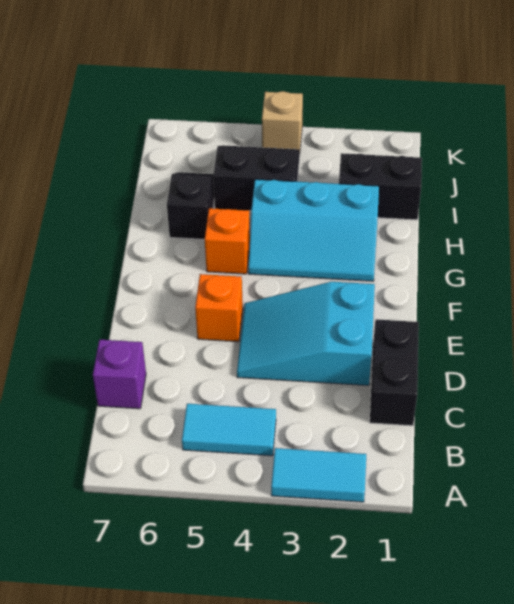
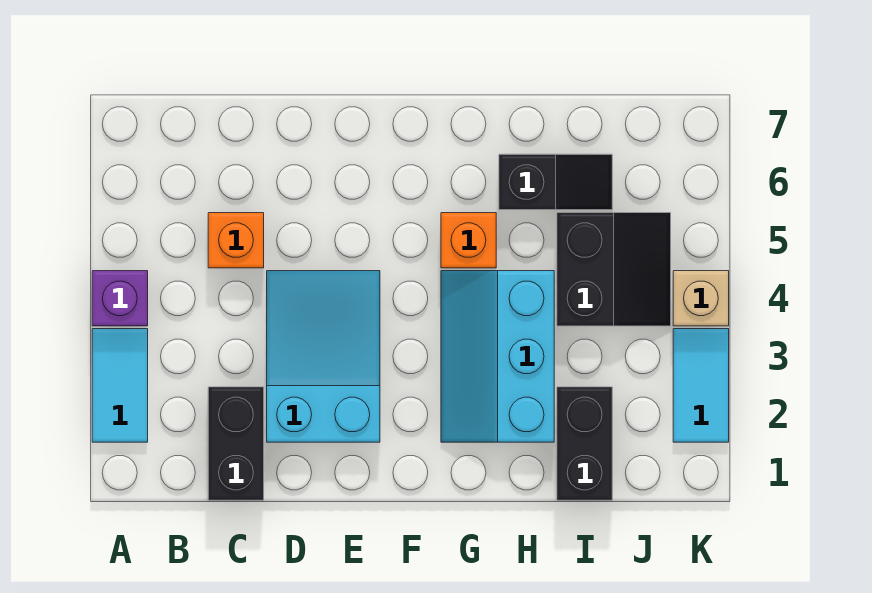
cyan tile B4:B5 level 1 -> cyan tile K2:K3 level 1
black brick C1:D1 level 1 -> black brick C1:C2 level 1
purple brick C7 level 1 -> purple brick A4 level 1
orange brick E5 level 1 -> orange brick C5 level 1

